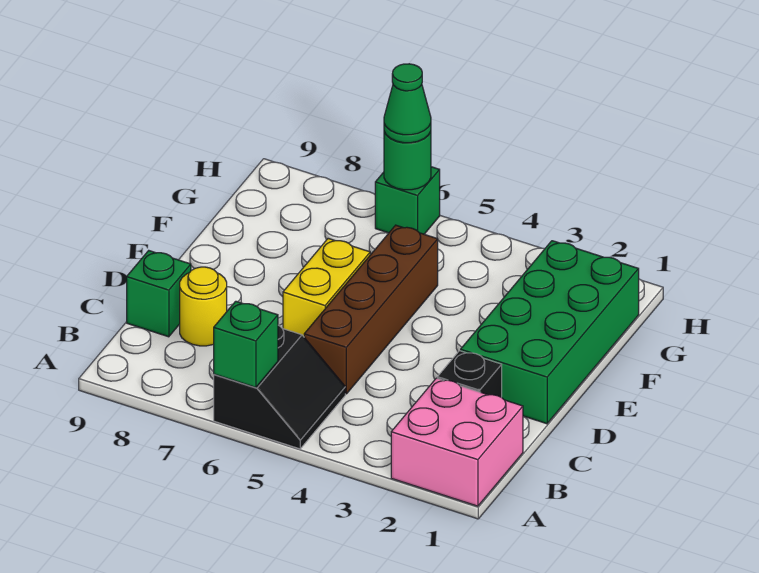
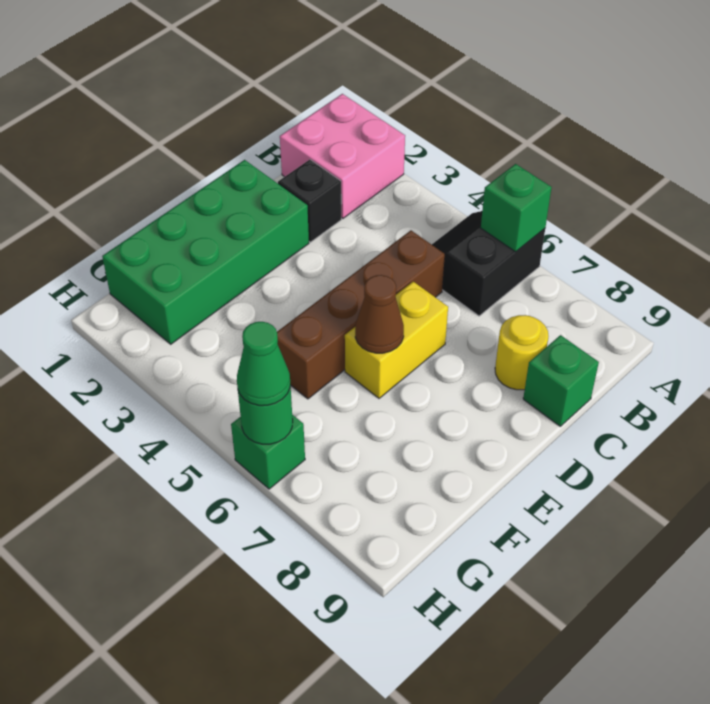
none -> brown cone E6 level 2

